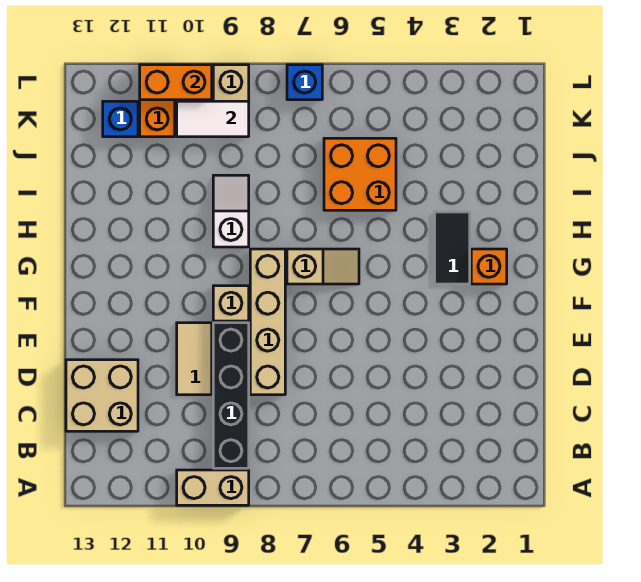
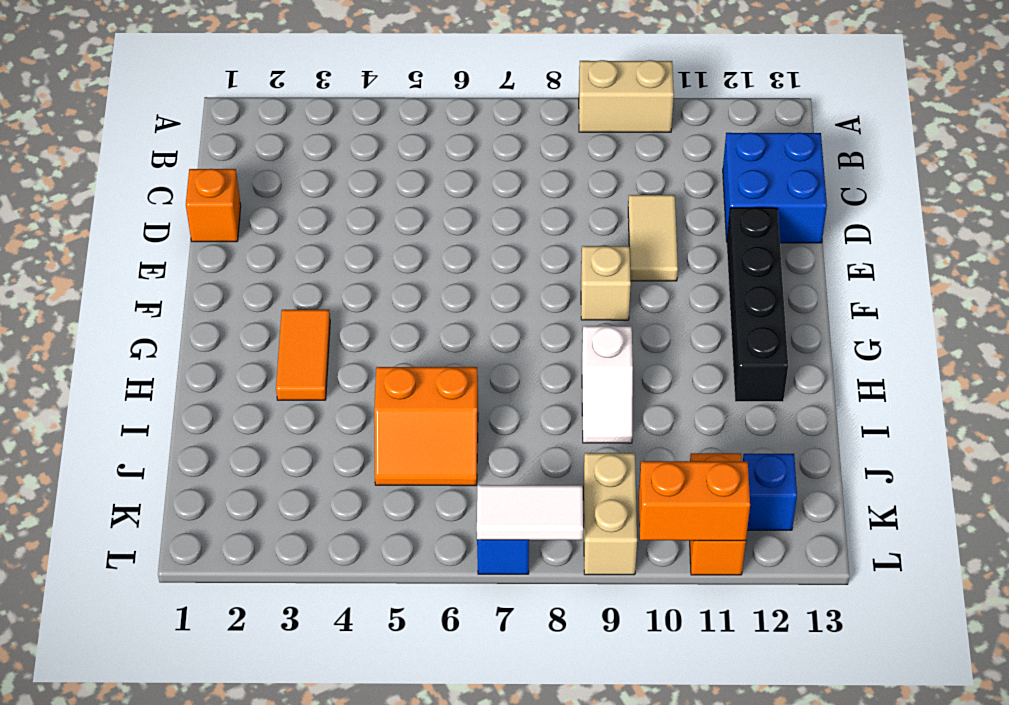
black brick B9:E9 level 1 -> black brick E12:H12 level 1
tan brick C12:D13 level 1 -> blue brick C12:D13 level 1
tan brick D8:G8 level 1 -> none
orange brick G2 level 1 -> orange brick D1 level 1
black tile G3:H3 level 1 -> orange tile G3:H3 level 1
tan slope G6:G7 level 1 top 7 -> none
orange brick I5:J6 level 1 -> orange slope I5:J6 level 1 top I
white tile K9:K10 level 2 -> white tile L7:L8 level 2

